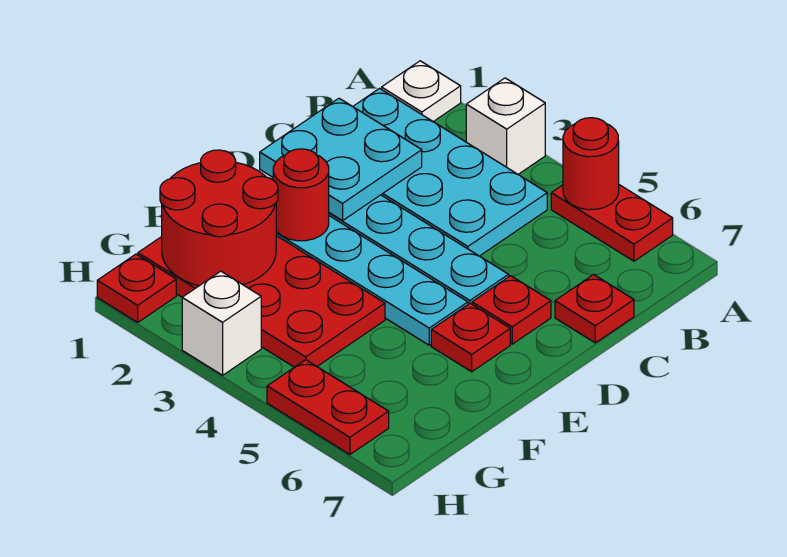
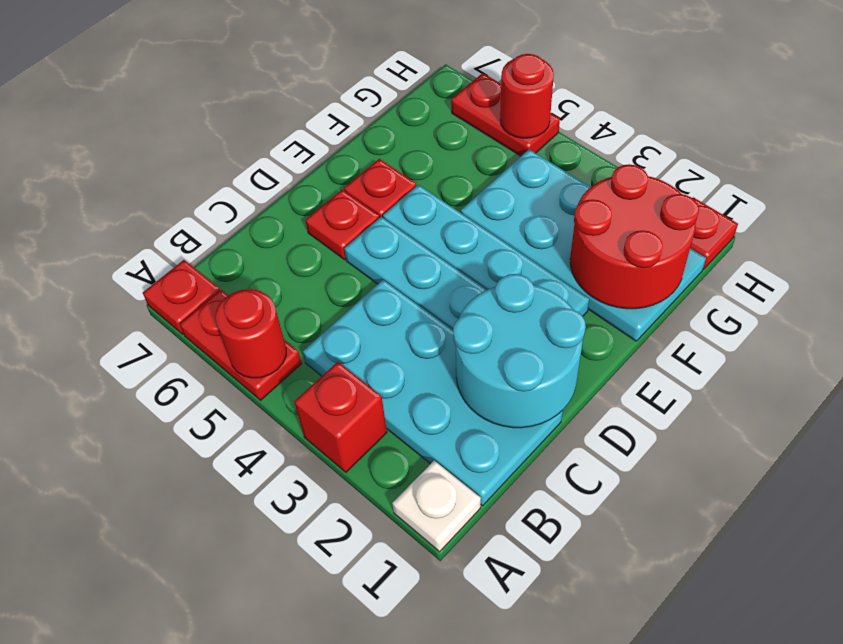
white brick A3 level 1 -> red brick A3 level 1
cyan plate C1:D2 level 2 -> cyan round brick C1:D2 level 2
red plate C7 level 1 -> red plate A7 level 1
red round brick E2 level 2 -> red round brick H5 level 2
red plate F1:G4 level 1 -> cyan plate F1:G4 level 1
white brick H3 level 1 -> none

